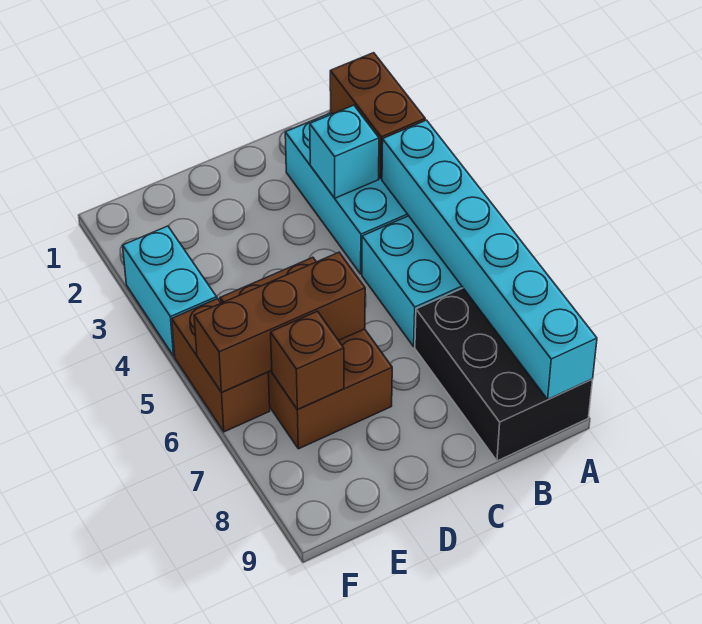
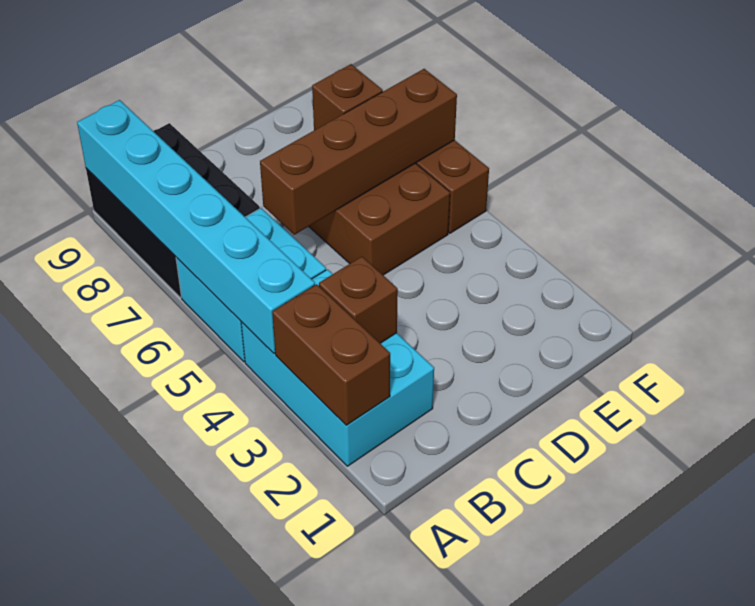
cyan brick B3 level 2 -> brown brick B3 level 2
brown brick D6:F6 level 2 -> brown brick C6:F6 level 2
cyan brick F3:F4 level 1 -> none

